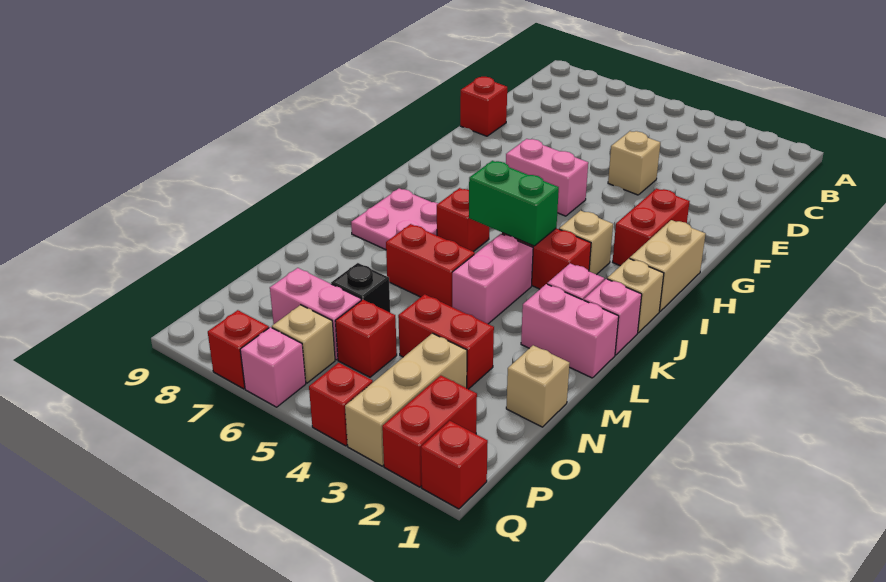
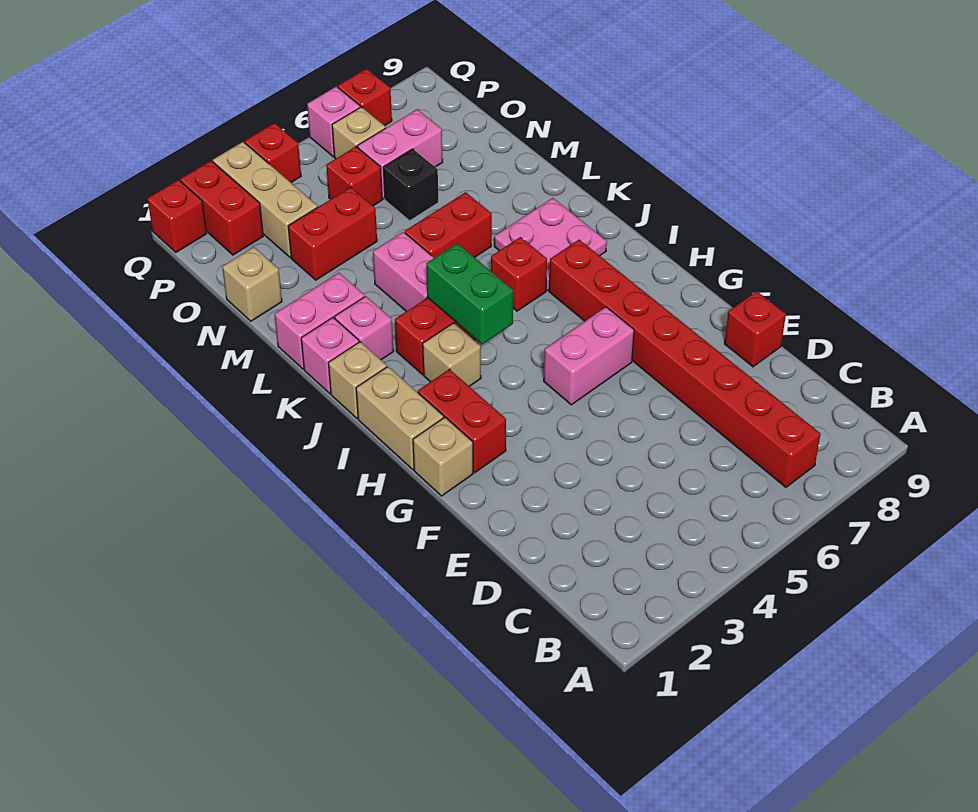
none -> red brick B7:I7 level 1
tan brick E4 level 1 -> tan brick G1 level 1
green brick J4:J5 level 2 -> green brick I4:J4 level 2

